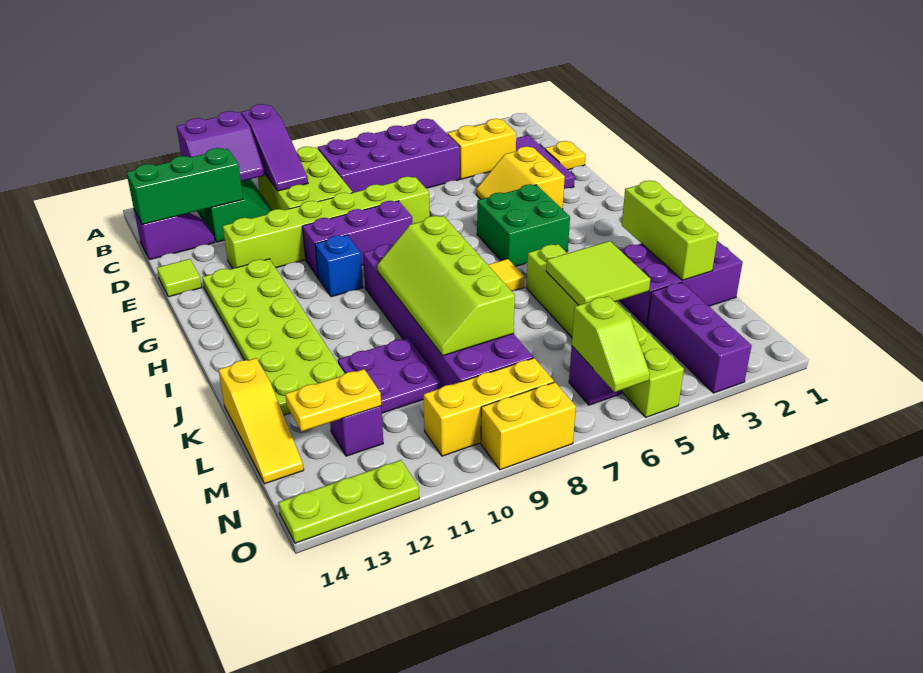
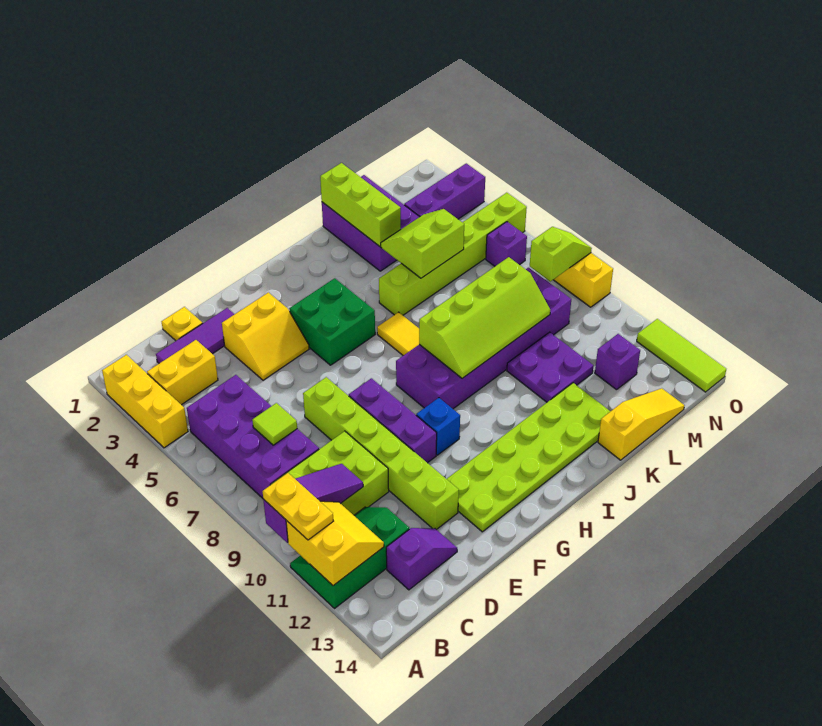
purple slope A11:B12 level 2 top A -> yellow slope A11:B12 level 2 top A
yellow brick C3:C4 level 1 -> yellow brick B3:C3 level 1
green brick C12:C14 level 2 -> none
purple slope C13:C14 level 1 top 14 -> purple slope C13:D13 level 1 top C
lime tile E14 level 1 -> lime tile C7 level 2
lime brick J2:L2 level 2 -> lime brick K1:K3 level 2
lime tile K4:L5 level 2 -> lime slope K4:L5 level 2 top 5
yellow plate M12:M13 level 2 -> yellow plate A10:A11 level 3
lime slope N6:O6 level 2 top N -> lime slope N8:O8 level 2 top N
yellow brick N8:N10 level 1 -> yellow brick A2:A4 level 1
lime plate O12:O14 level 1 -> lime tile O12:O14 level 1

